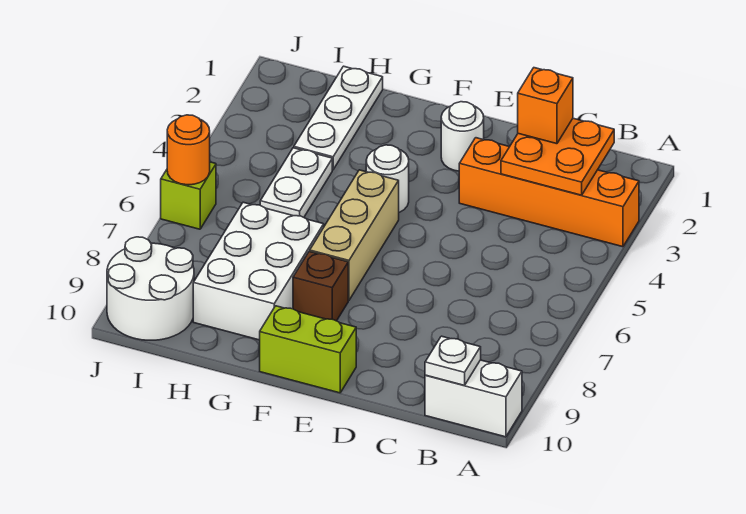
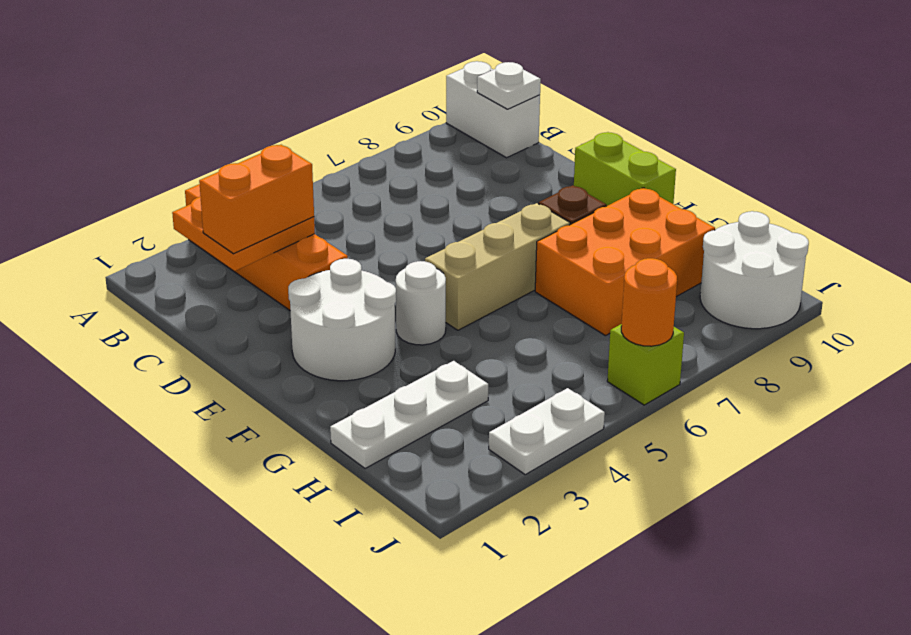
orange brick C2 level 3 -> orange brick C2:C3 level 3
white round brick E2 level 1 -> white round brick E2:F3 level 1
white brick G7:H9 level 1 -> orange brick G7:H9 level 1
white plate H4:H5 level 1 -> white plate J3:J4 level 1

